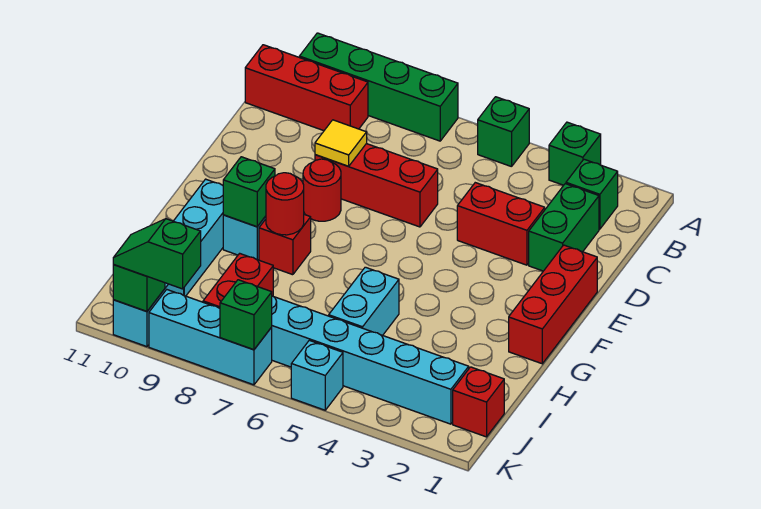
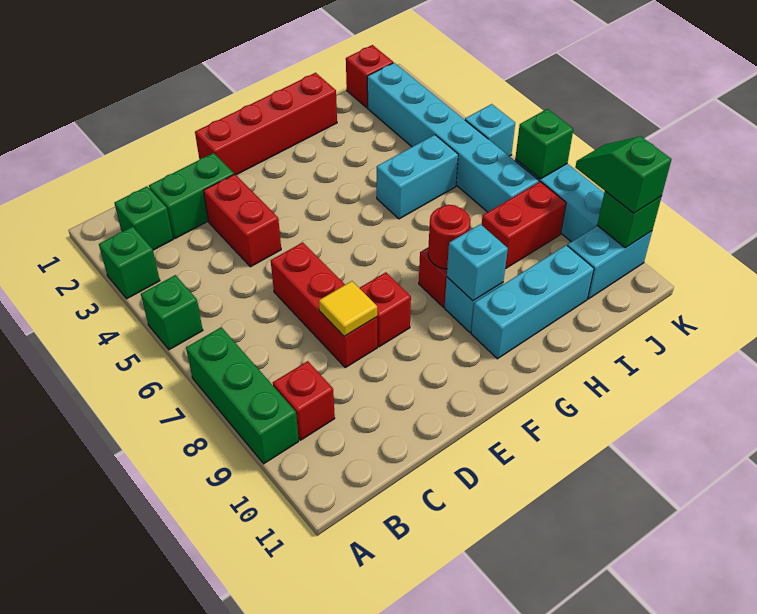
green brick A7:A10 level 1 -> green brick A7:A9 level 1
red brick B9:B11 level 1 -> red brick B9 level 1
red brick E1:G1 level 1 -> red brick E1:H1 level 1
red round brick E8 level 1 -> red brick E8 level 1
green brick G9 level 2 -> cyan brick G9 level 2
green slope K9:K10 level 3 top 9 -> green slope K9:K10 level 3 top 10

